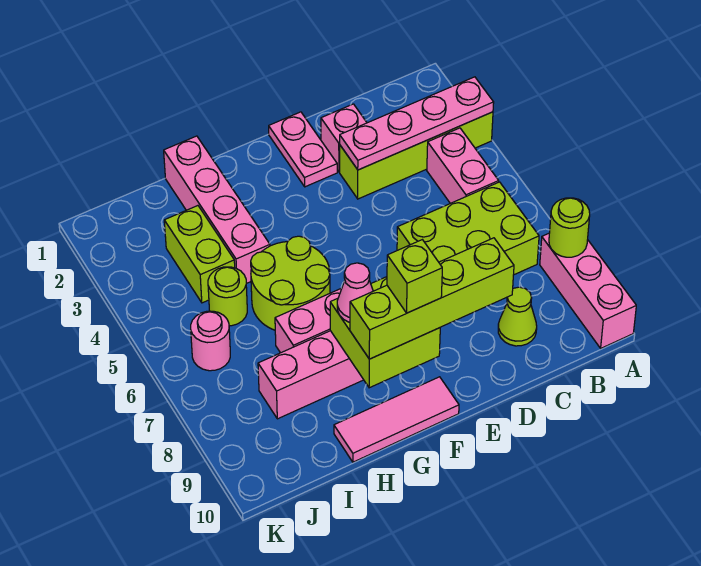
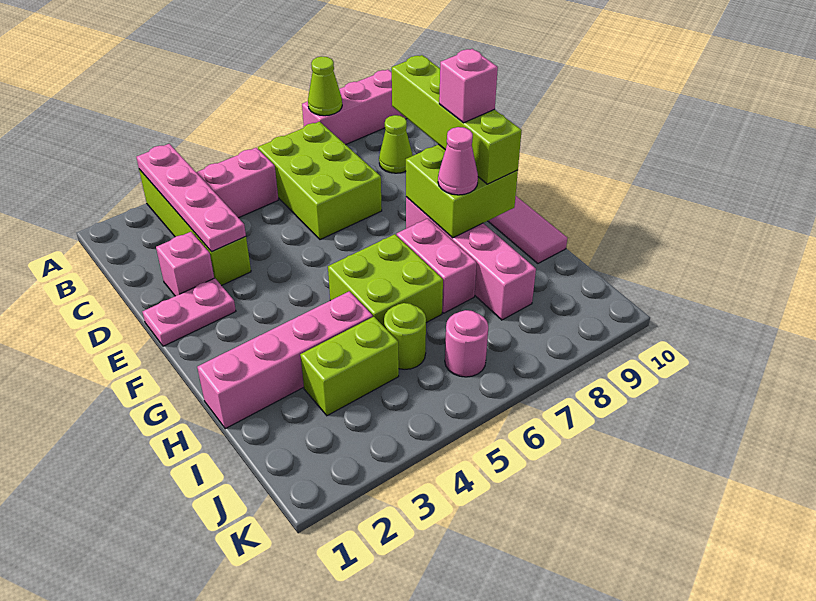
lime round brick A8 level 2 -> lime cone A8 level 2
lime brick F9 level 4 -> pink brick F9 level 4
lime round brick G5:H6 level 1 -> lime brick G5:H6 level 1

